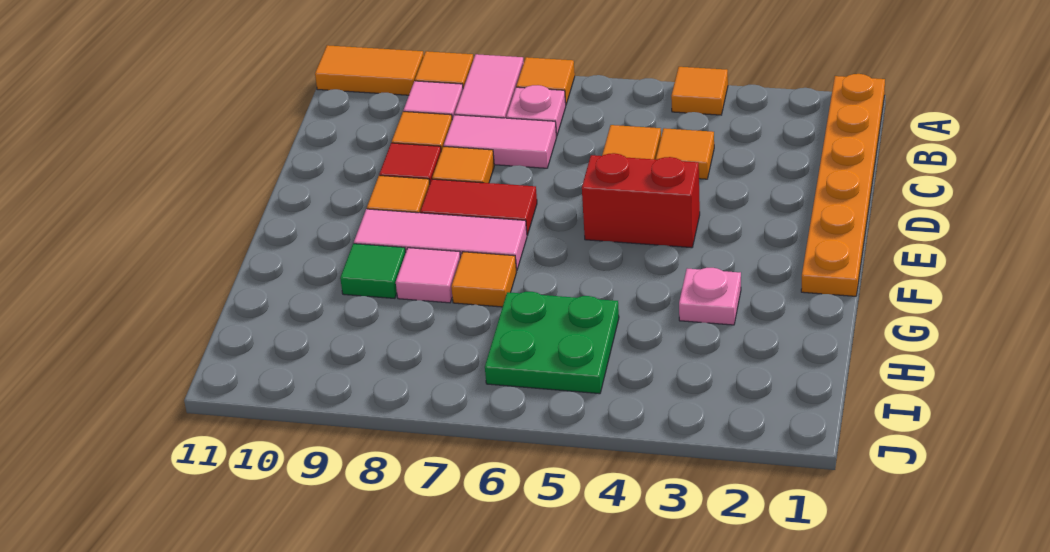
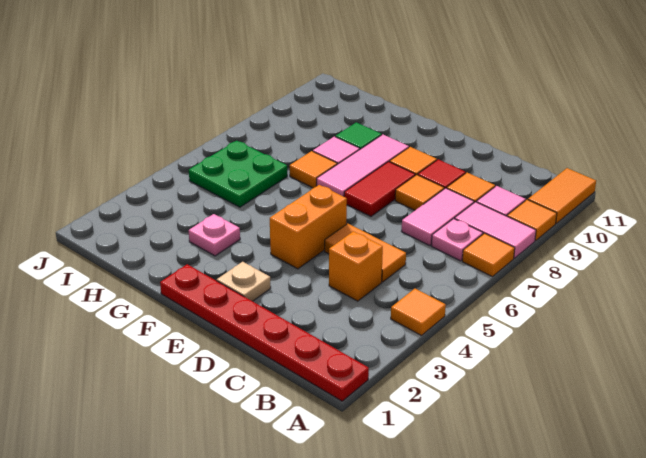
orange plate A1:F1 level 1 -> red plate A1:F1 level 1
orange tile C4 level 1 -> orange brick C4 level 1
none -> tan plate E2 level 1
red brick E4:E5 level 1 -> orange brick E4:E5 level 1

